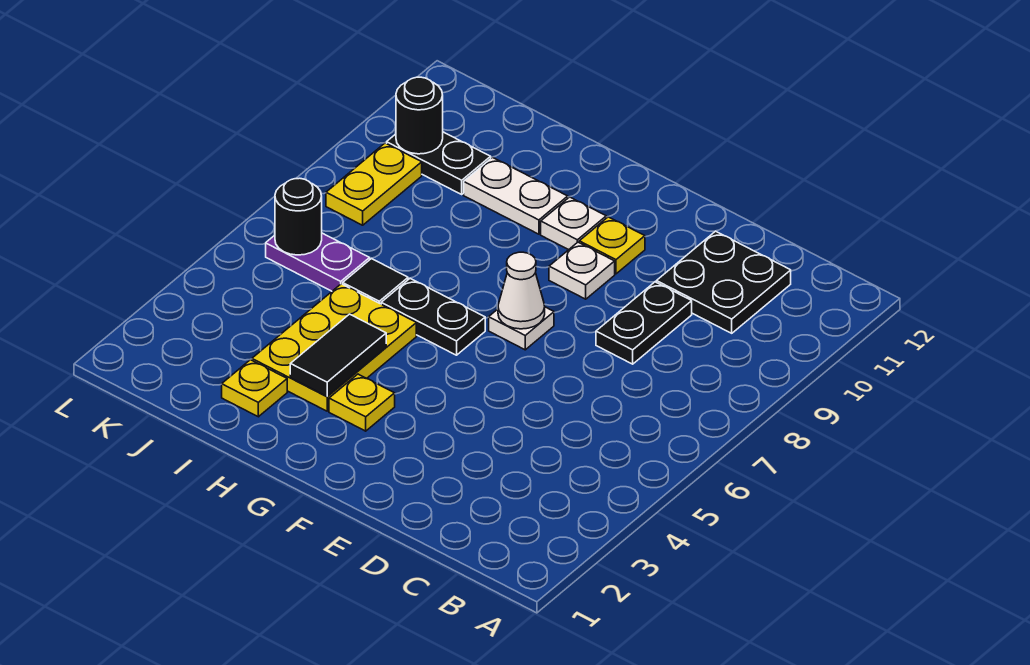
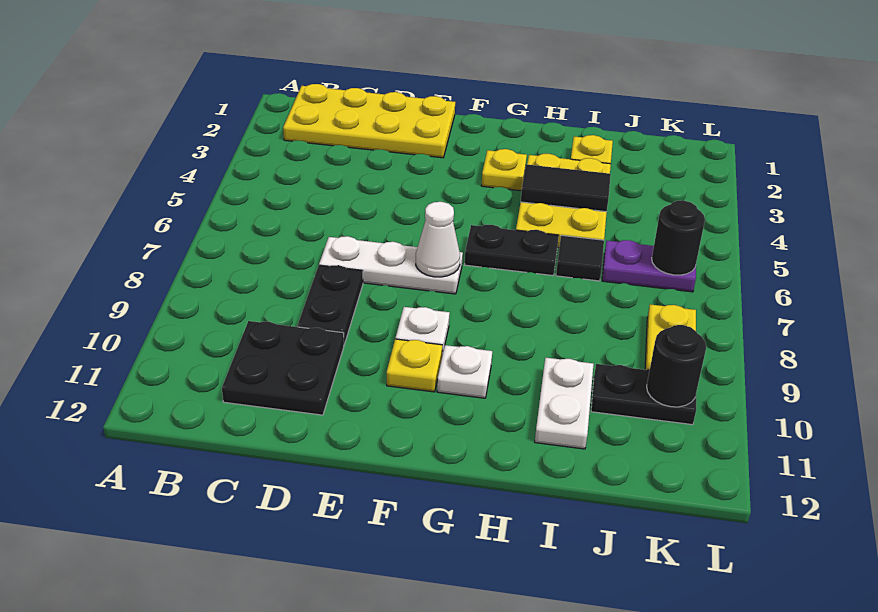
none -> yellow plate B1:E2 level 1
white plate F7 level 1 -> white plate D7:F7 level 1
black tile H3:H4 level 2 -> black tile H4:I4 level 2
white plate H10:I10 level 1 -> white plate I10:I11 level 1

